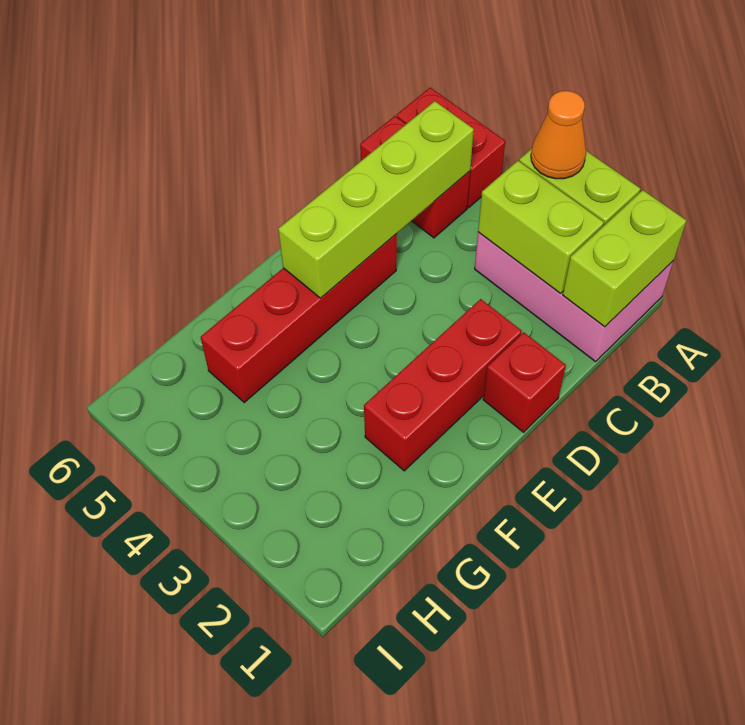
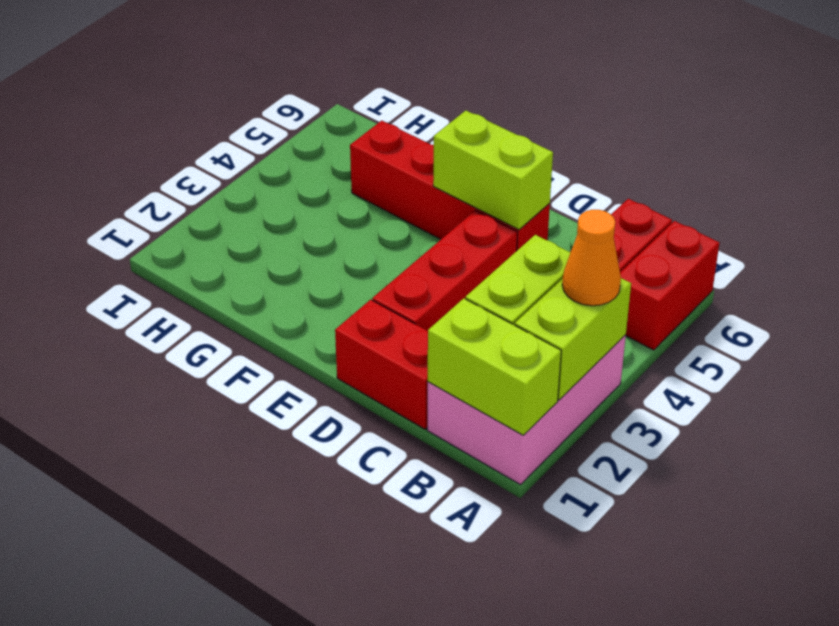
lime brick B5:E5 level 2 -> lime brick D5:E5 level 2
red brick D1 level 1 -> red brick C1:D1 level 1
red brick D2:F2 level 1 -> red brick D2:D4 level 1

